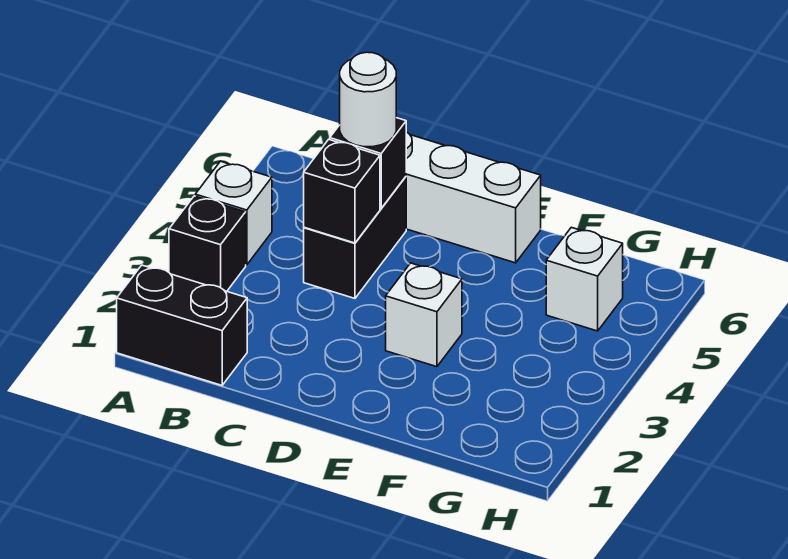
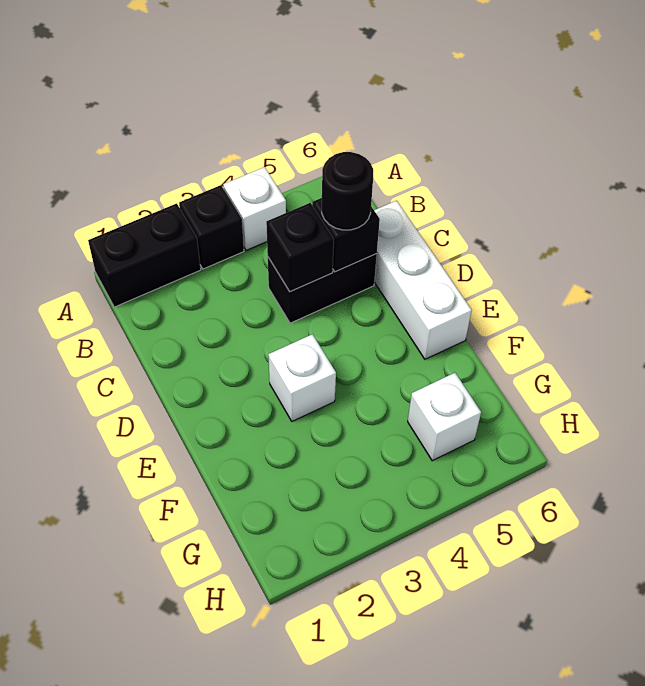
black brick A1:B1 level 1 -> black brick A1:A2 level 1
white round brick C5 level 3 -> black round brick C5 level 3

